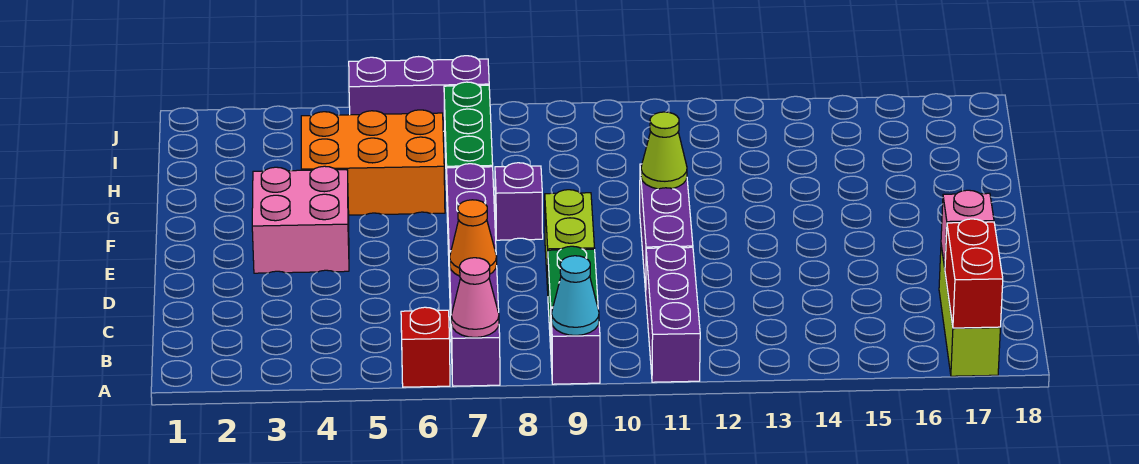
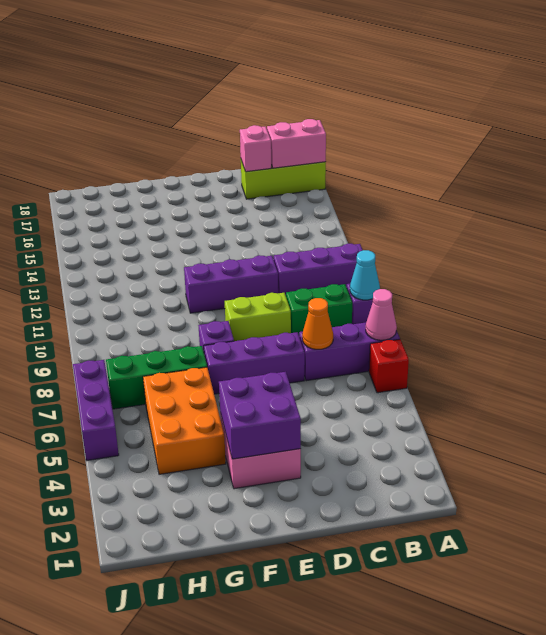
red brick A17:B17 level 2 -> pink brick A17:B17 level 2
none -> purple brick E3:F4 level 2
lime cone F11 level 2 -> none

